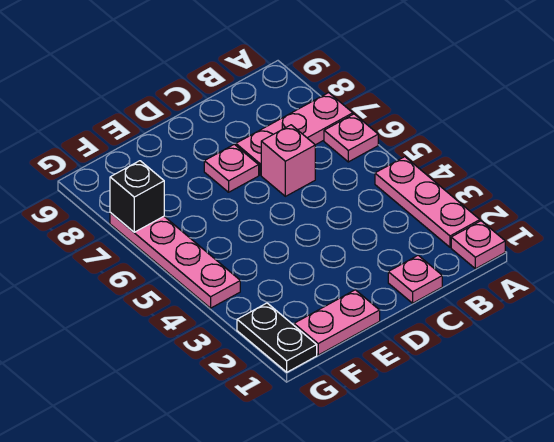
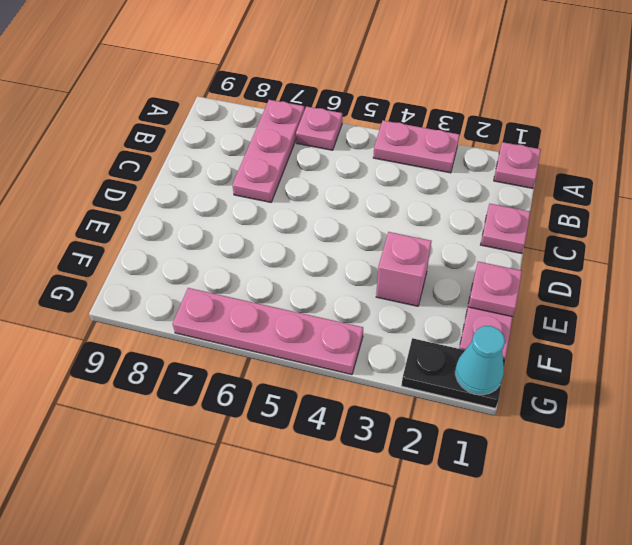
pink plate A2:A4 level 1 -> pink plate A3:A4 level 1
pink brick C6 level 1 -> pink brick E3 level 1
pink plate D7 level 1 -> pink plate E1 level 2
none -> cyan cone G1 level 2
black brick G7 level 2 -> none

